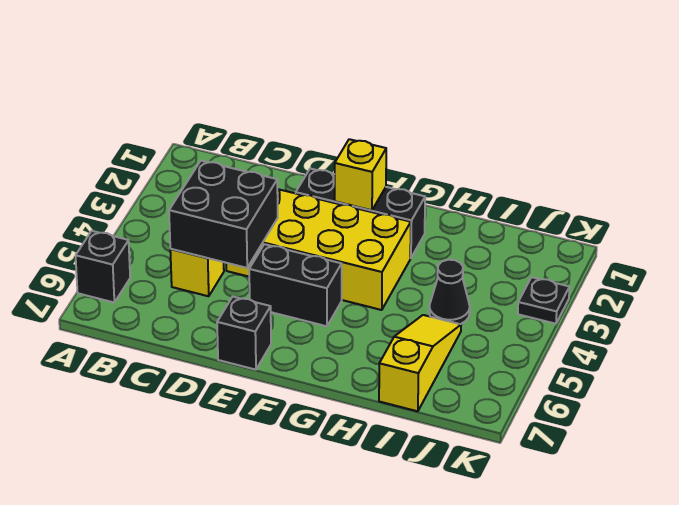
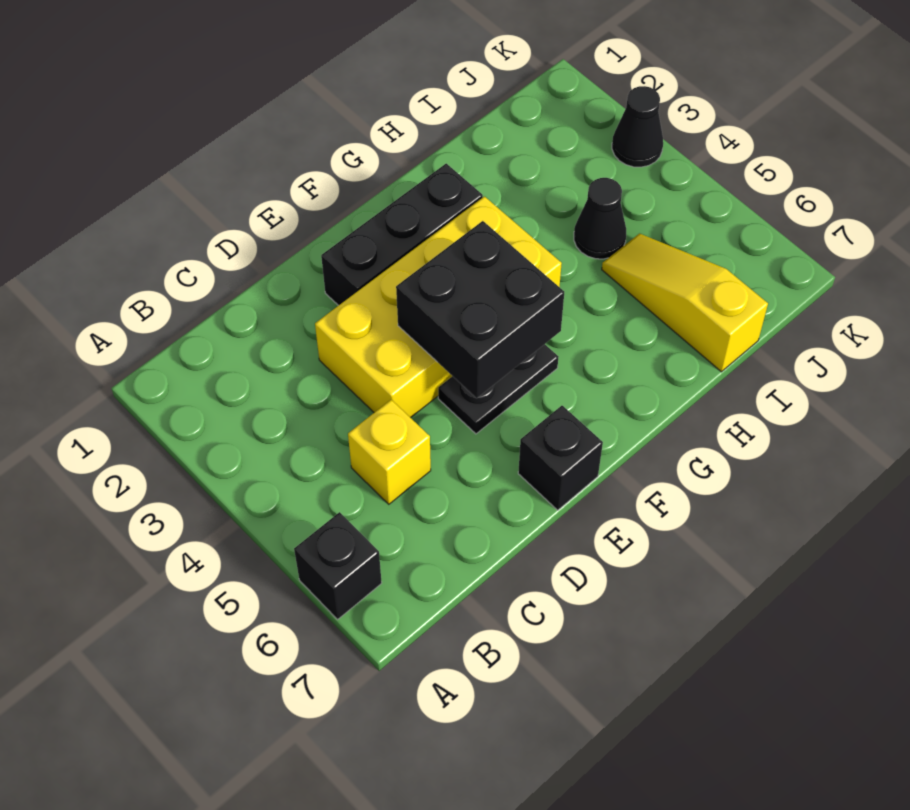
black brick C4:D5 level 2 -> black brick E4:F5 level 2
black brick E5:F5 level 1 -> black plate E5:F5 level 1
yellow brick F2 level 2 -> none
black plate K3 level 1 -> black cone K3 level 1

